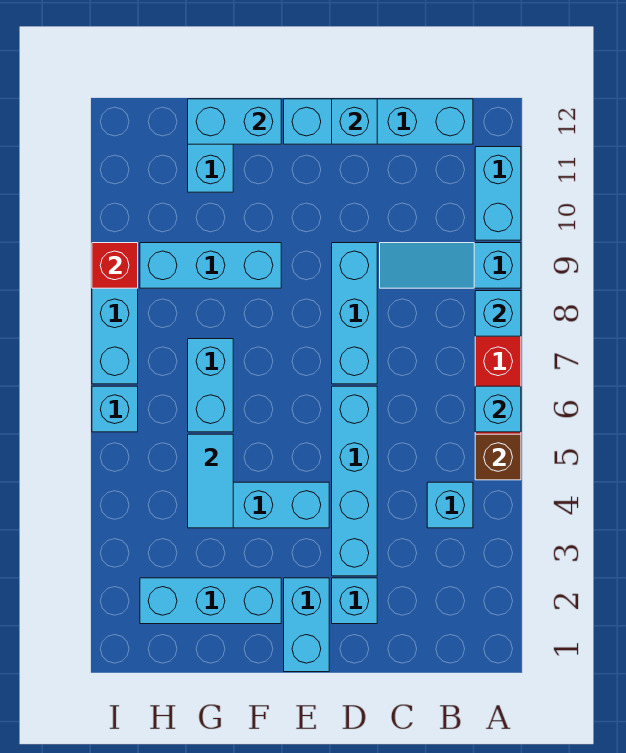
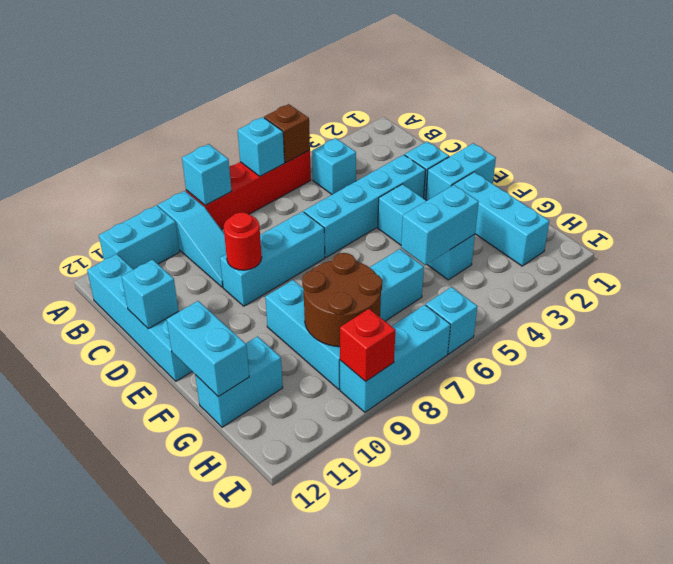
none -> red round brick D9 level 2
cyan tile G4:G5 level 2 -> cyan brick G4:G5 level 2
none -> brown round brick G8:H9 level 2

